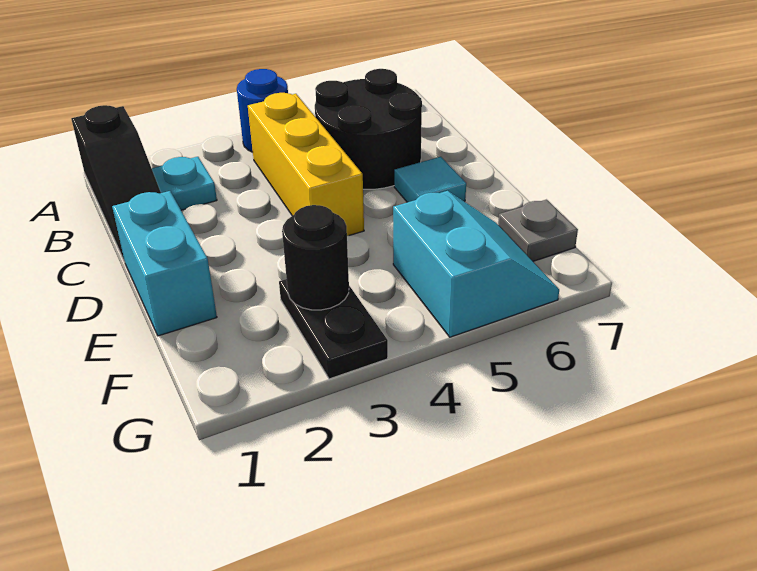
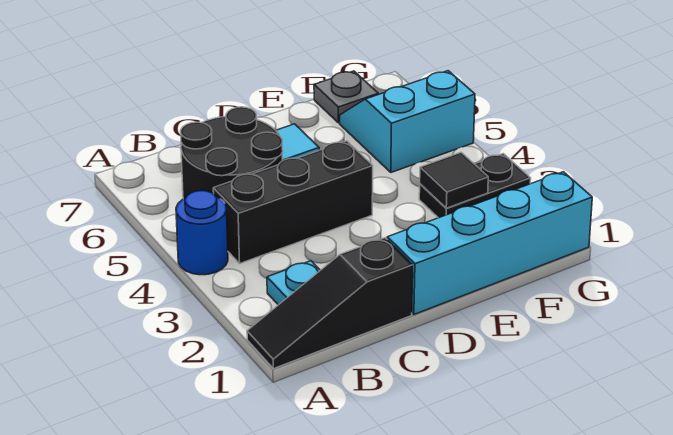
black slope A1:C1 level 1 top A -> black slope A1:C1 level 1 top C
yellow brick B4:D4 level 1 -> black brick B4:D4 level 1
cyan brick D1:E1 level 1 -> cyan brick D1:G1 level 1
black round brick F3 level 2 -> black tile F3 level 2

